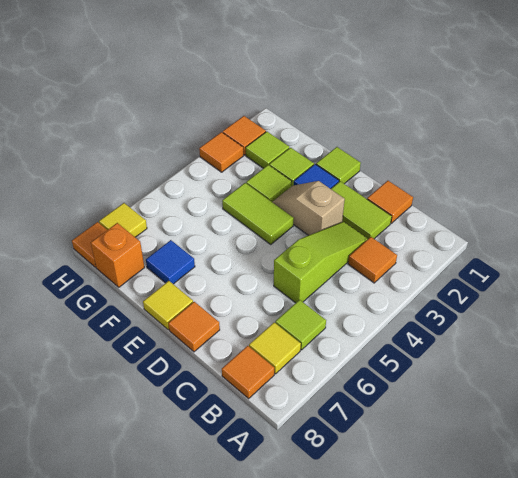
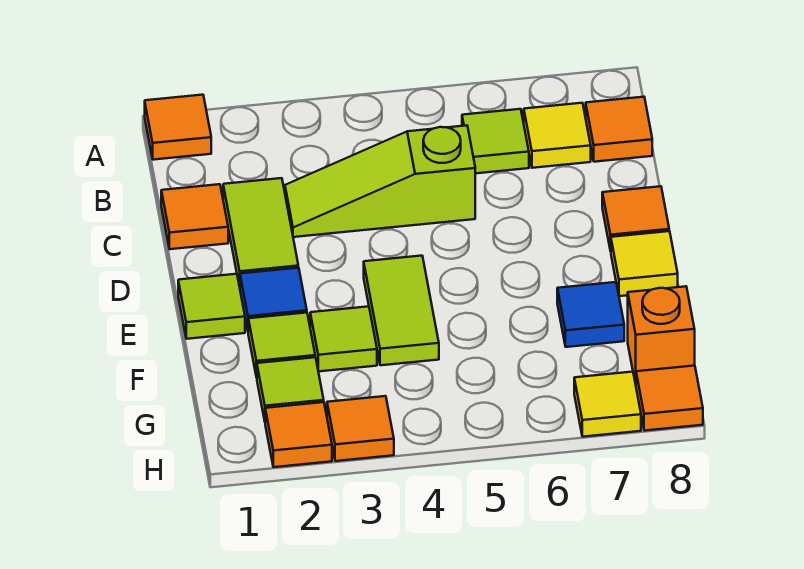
orange tile B3 level 1 -> orange tile A1 level 1
tan slope D3:E3 level 1 top D -> none

